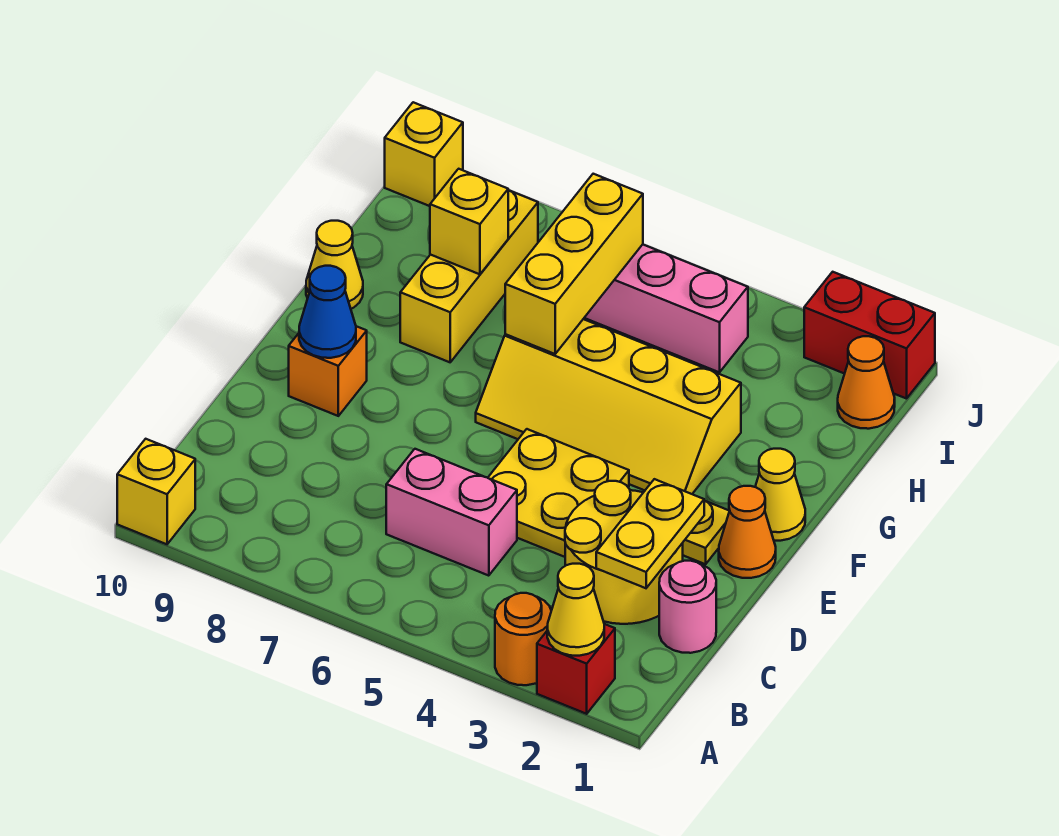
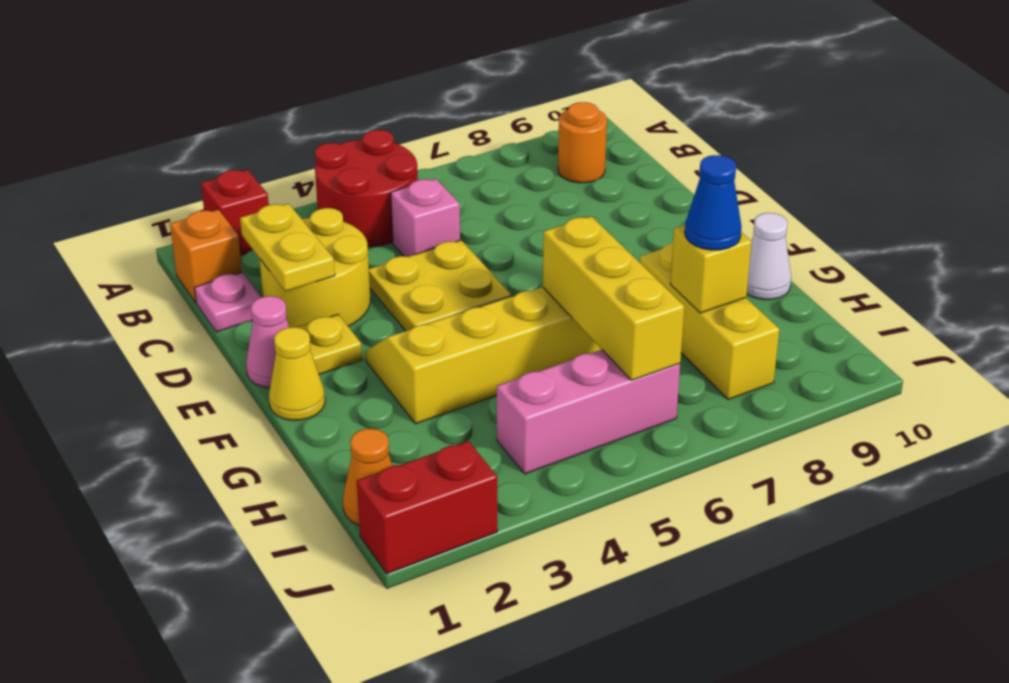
yellow cone A2 level 2 -> none
orange round brick A3 level 1 -> orange round brick B9 level 1
none -> red round brick A4:B5 level 1
yellow brick A10 level 1 -> none
pink round brick C1 level 1 -> pink plate C1 level 1
pink brick C5:C6 level 1 -> pink brick C5 level 1
orange cone E1 level 1 -> pink cone E1 level 1
orange brick E9 level 1 -> orange brick B1 level 1
blue cone E9 level 2 -> blue cone H8 level 3
yellow cone G10 level 1 -> white cone G10 level 1
yellow brick J10 level 1 -> none

